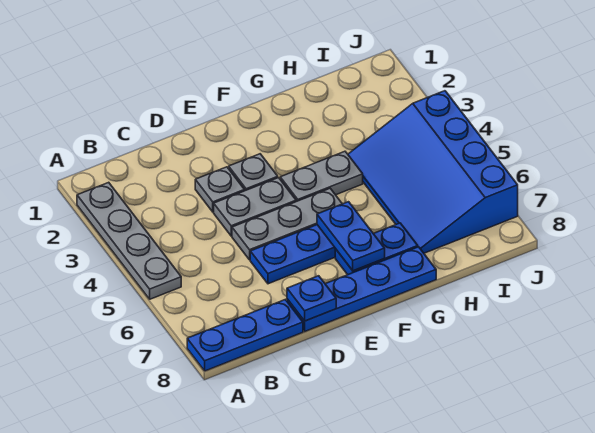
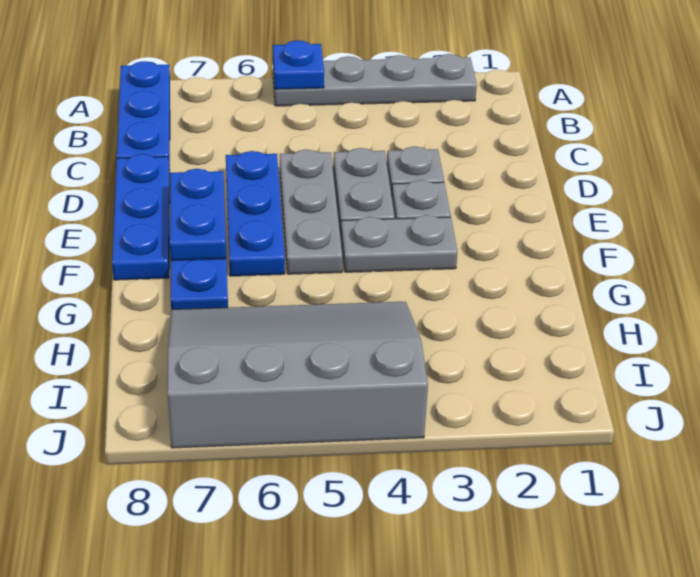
blue plate D8:G8 level 1 -> blue plate D8:F8 level 1
blue plate D8 level 2 -> blue plate A5 level 2
grey plate F4:G4 level 1 -> grey plate F3:F4 level 1
blue plate F6:F7 level 2 -> blue plate E7:F7 level 2
blue slope H4:J7 level 1 top J -> grey slope H4:J7 level 1 top J

